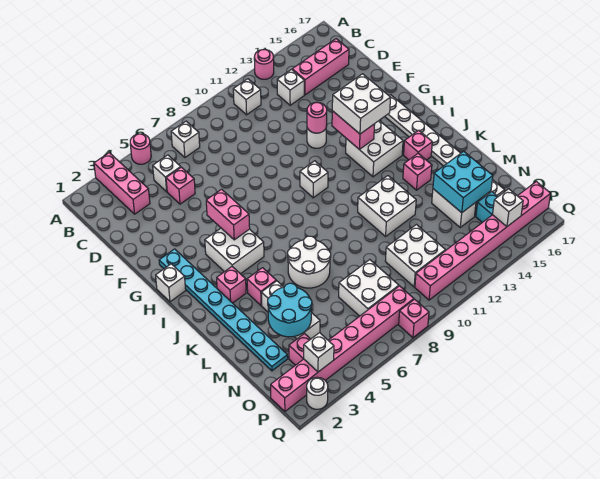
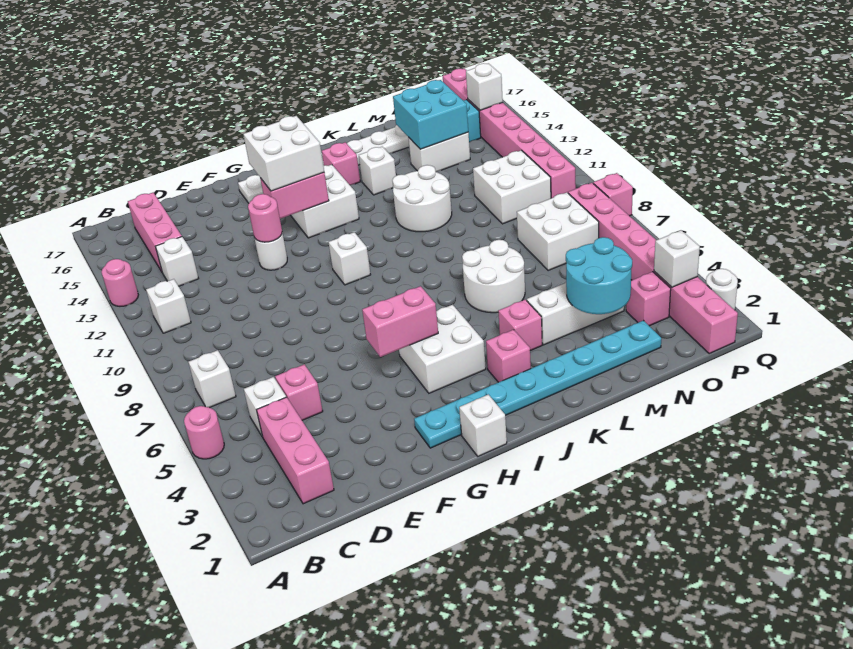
pink brick A3:C3 level 1 -> pink brick C2:C4 level 1
white brick K11:L12 level 1 -> white round brick K11:L12 level 1
pink brick K14 level 1 -> white brick K14 level 1

